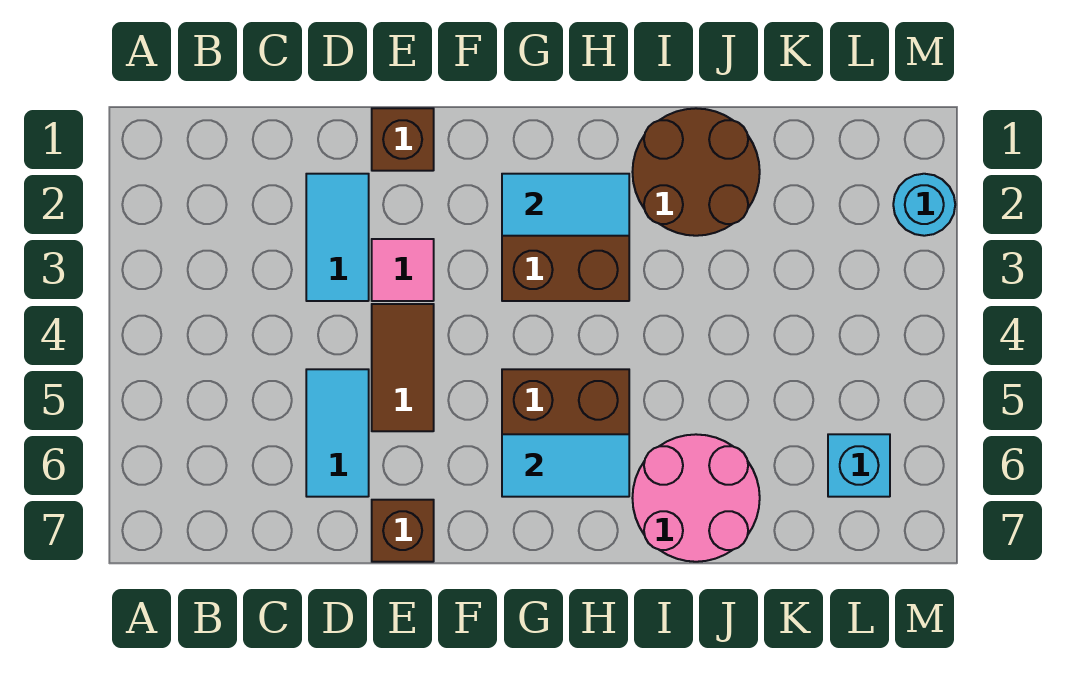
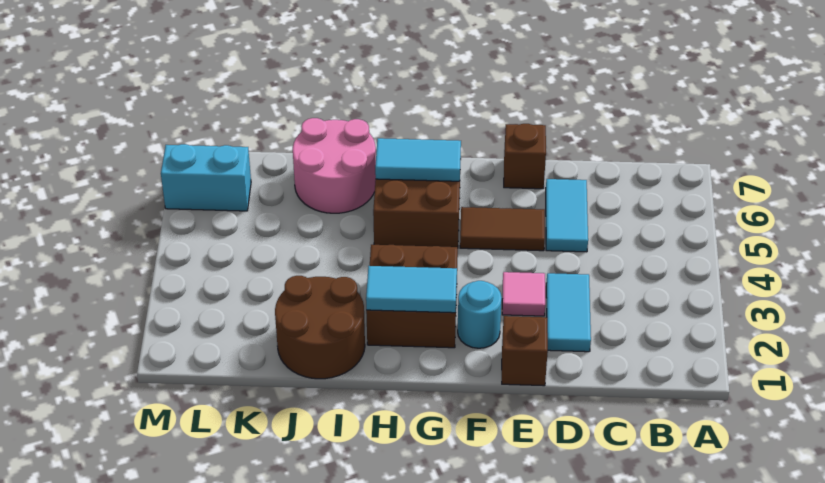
brown tile E4:E5 level 1 -> brown tile E5:F5 level 1
cyan brick L6 level 1 -> cyan brick L6:M6 level 1
cyan round brick M2 level 1 -> cyan round brick F2 level 1

